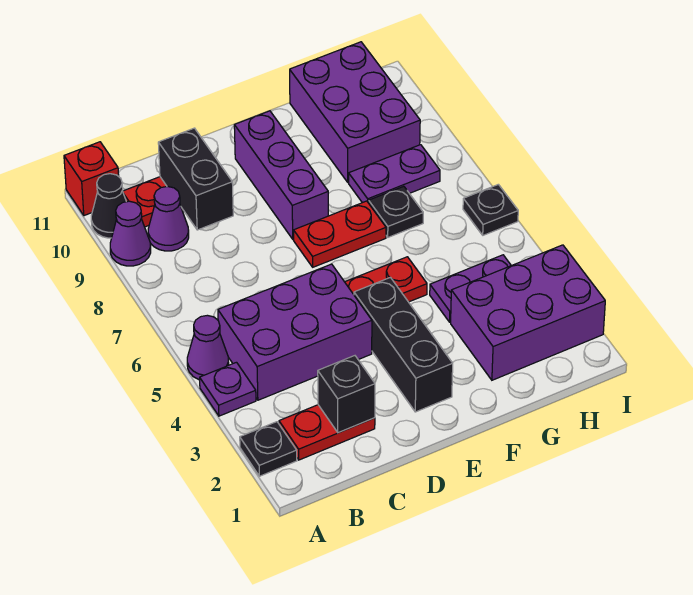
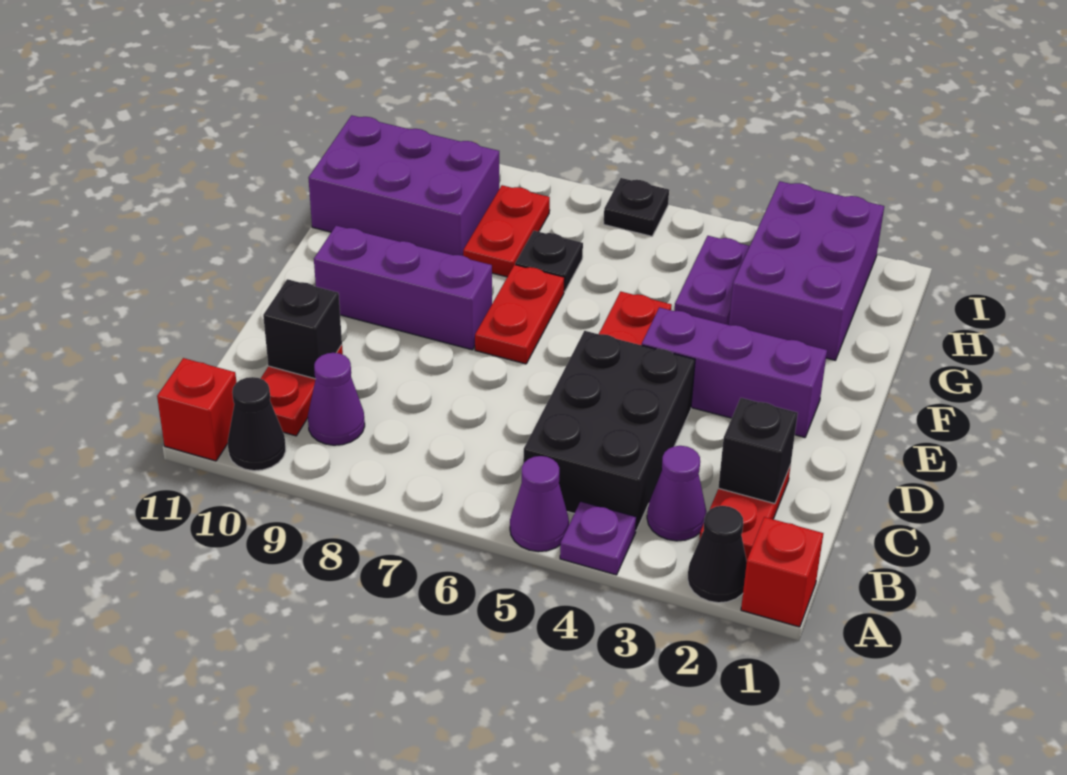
none -> red brick A1 level 1
black plate A2 level 1 -> black cone A2 level 1
purple cone A9 level 1 -> purple cone B3 level 1
purple brick B4:D5 level 1 -> black brick B4:D5 level 1
black brick C9:C10 level 2 -> black brick C10 level 2
black brick E2:E4 level 1 -> purple brick E2:E4 level 1
purple plate G8:H8 level 1 -> red plate G8:H8 level 1

